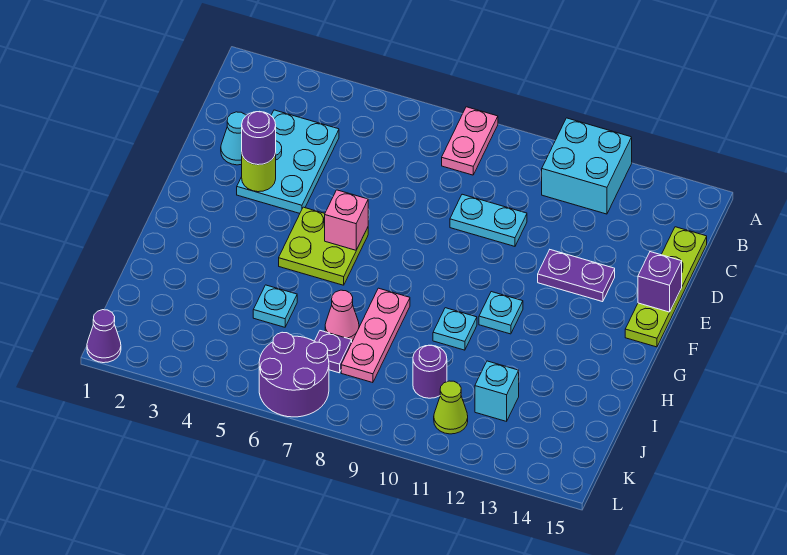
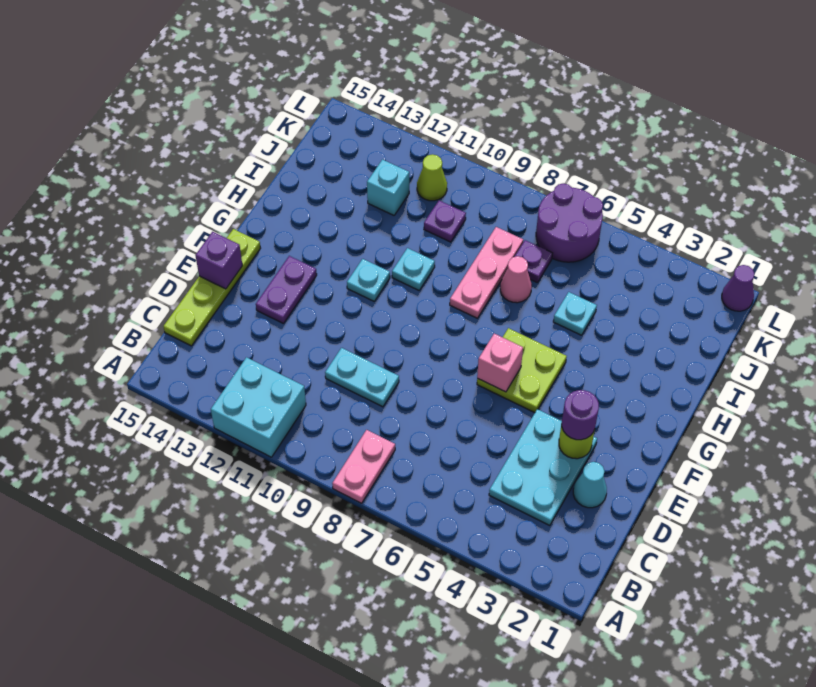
purple plate E12:E13 level 1 -> purple plate E13:F13 level 1
purple round brick J10 level 1 -> purple plate J10 level 1

